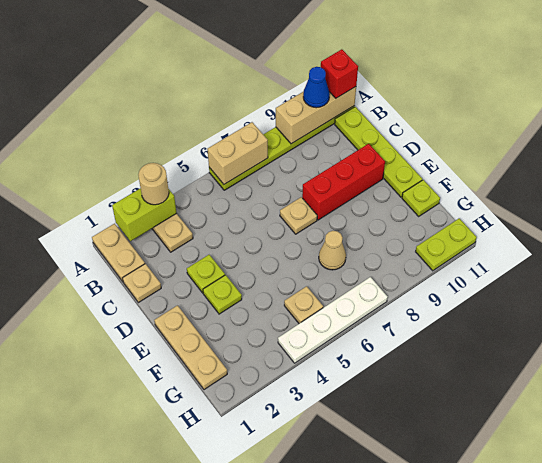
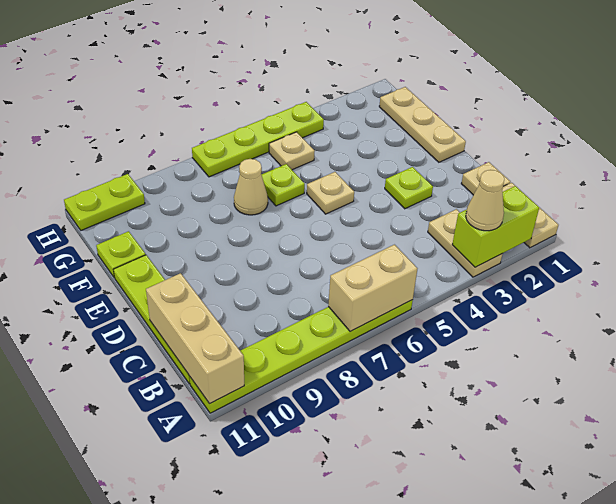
tan round brick A3 level 3 -> tan cone A3 level 3
tan brick A9:A11 level 2 -> tan brick A11:C11 level 2
blue cone A10 level 3 -> none
red brick A11 level 3 -> none
tan plate D7 level 1 -> tan plate E5 level 1
red brick D8:D10 level 1 -> none
lime plate E3 level 1 -> lime plate F6 level 1
white plate H4:H7 level 1 -> lime plate H4:H7 level 1

